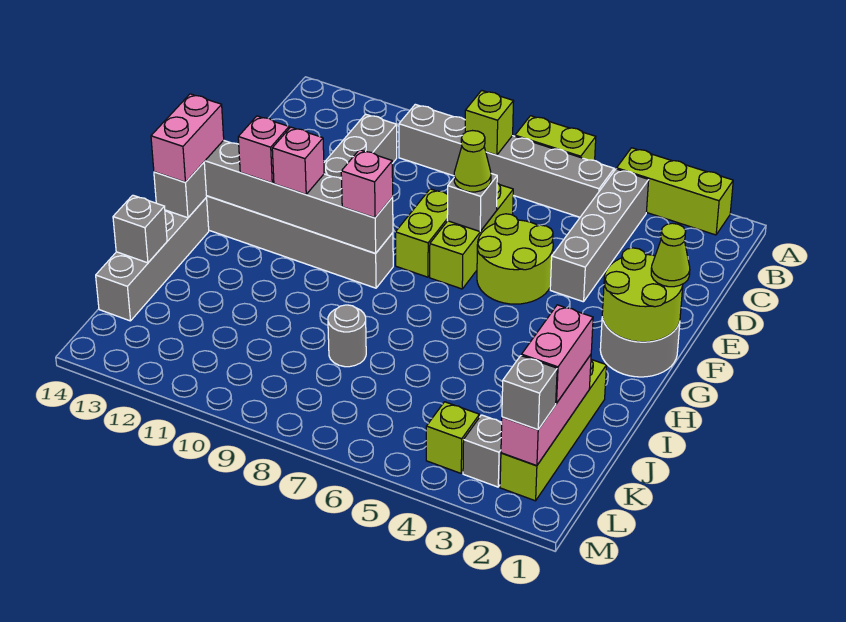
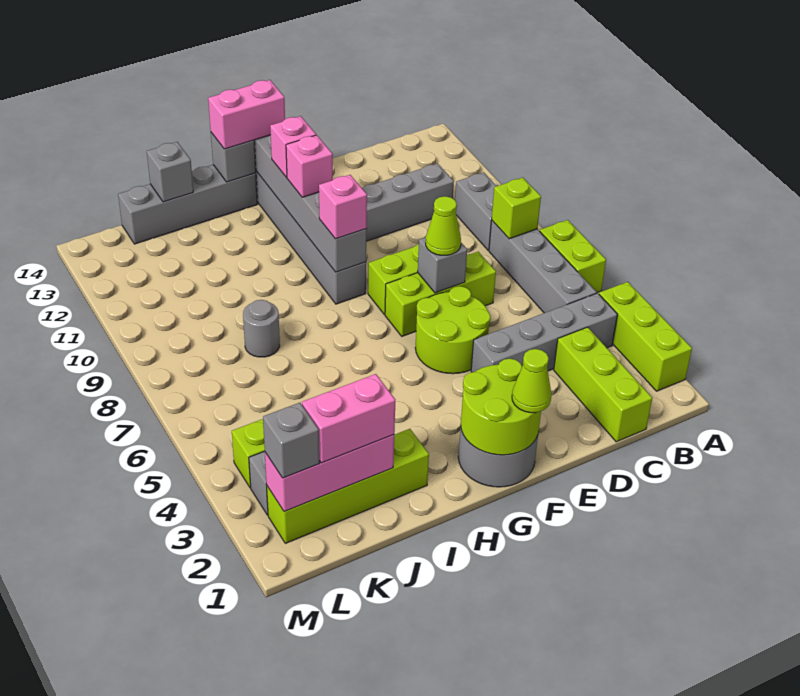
none -> lime brick C1:C3 level 1

